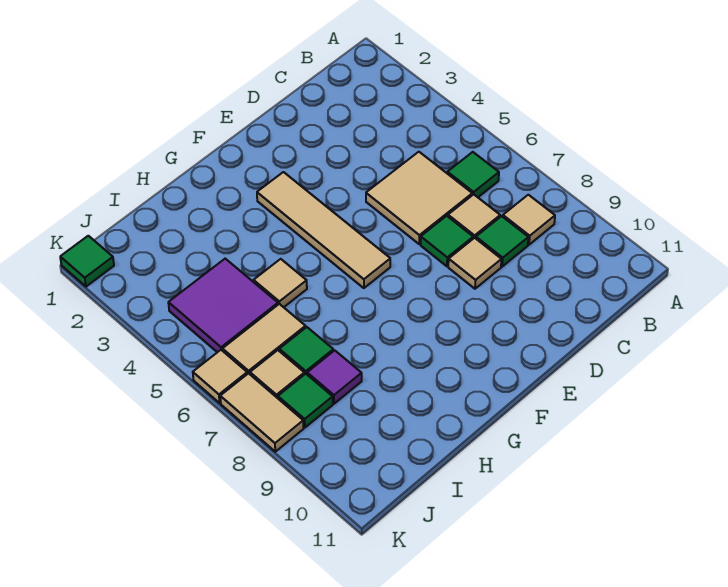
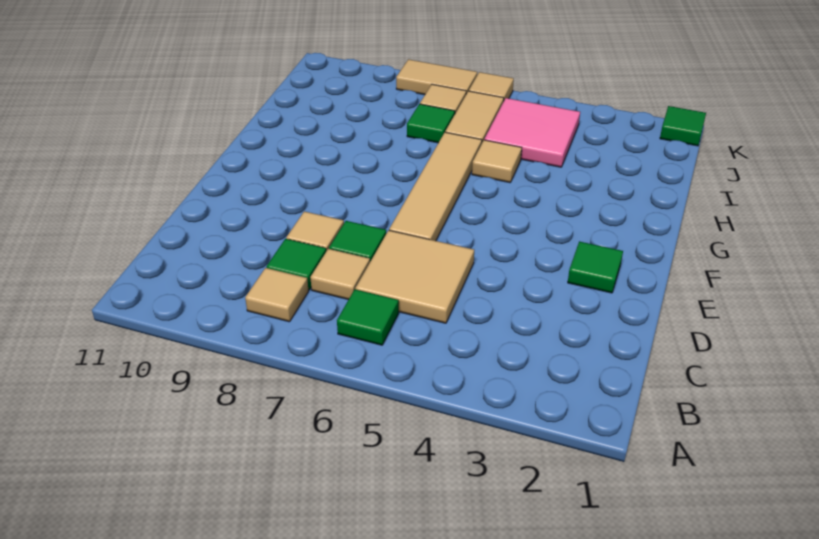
tan tile F3:F6 level 1 -> tan tile E6:H6 level 1
purple tile I4:J5 level 1 -> pink tile I4:J5 level 1
purple tile I8 level 1 -> none
green tile J8 level 1 -> green tile E2 level 1

